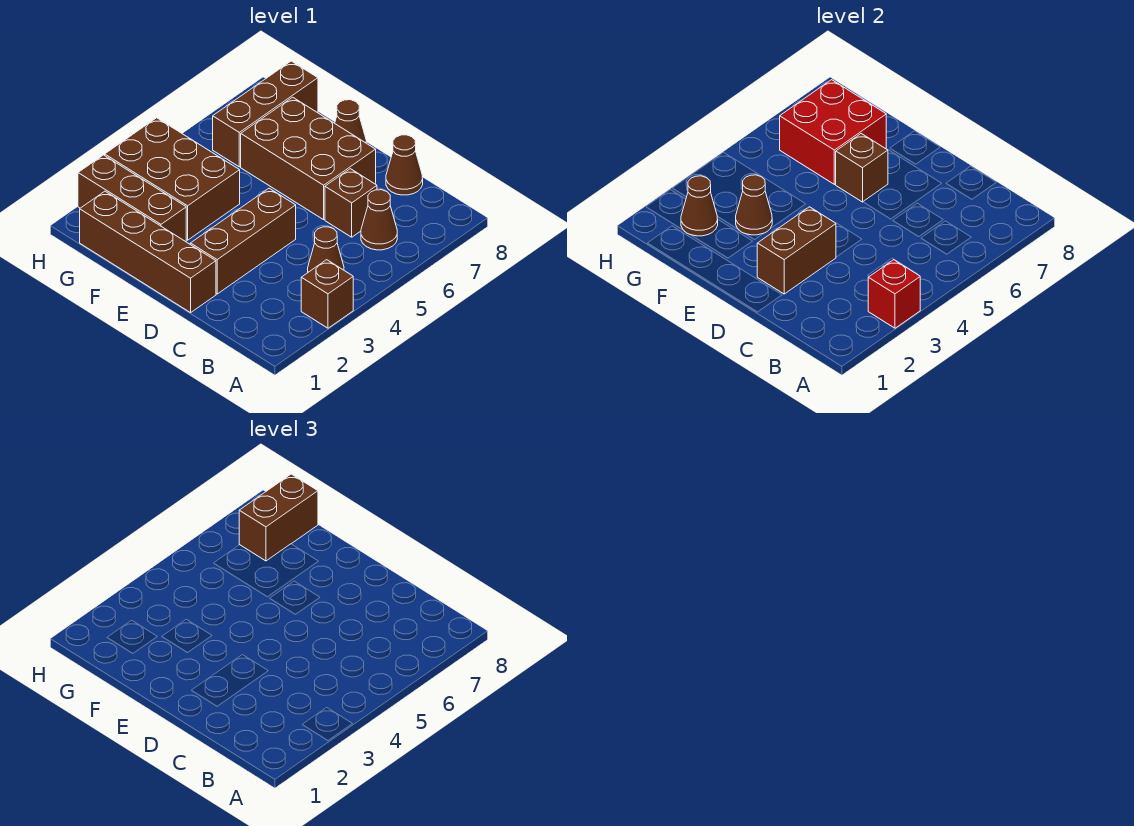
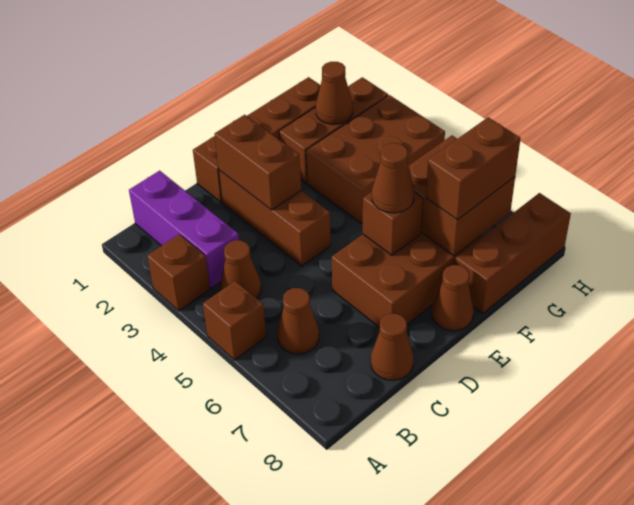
red brick A3 level 2 -> none
none -> purple brick B1:B3 level 1
brown brick C6 level 1 -> brown brick A5 level 1
brown cone F3 level 2 -> brown cone E6 level 3
red brick F6:G7 level 2 -> brown brick F6:G7 level 2
brown brick G6:G8 level 1 -> brown brick F8:H8 level 1
brown brick G7:G8 level 3 -> brown brick F7:G7 level 3

